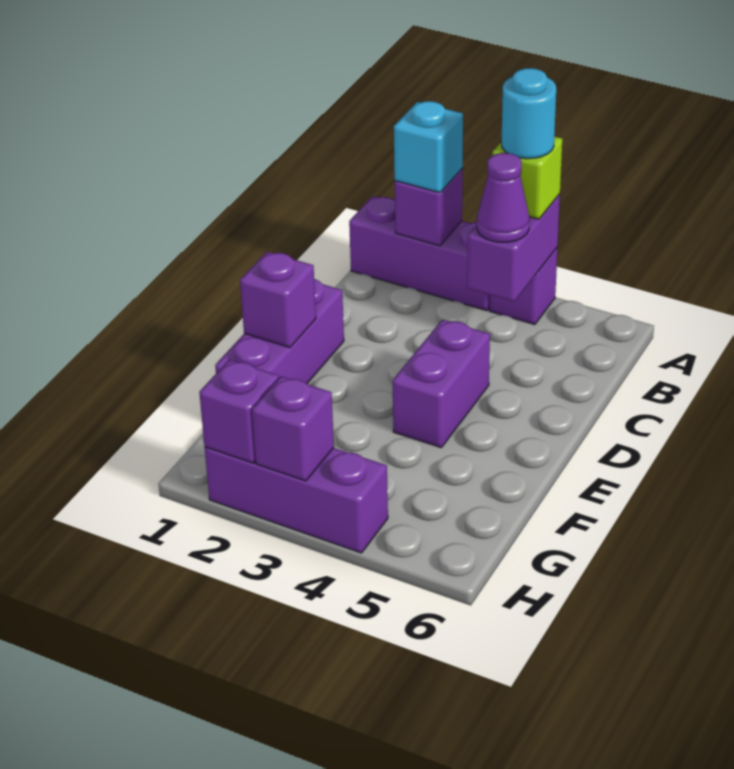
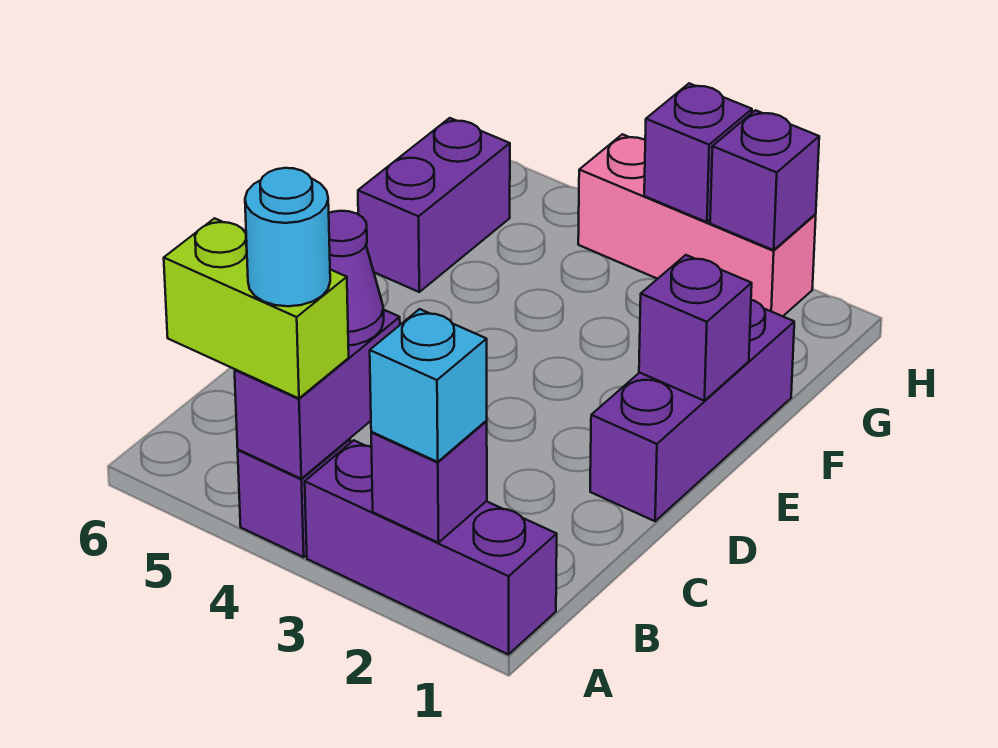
lime brick A4 level 3 -> lime brick A4:A5 level 3
purple brick D4:E4 level 1 -> purple brick F6:G6 level 1
purple brick H2:H4 level 1 -> pink brick H2:H4 level 1

